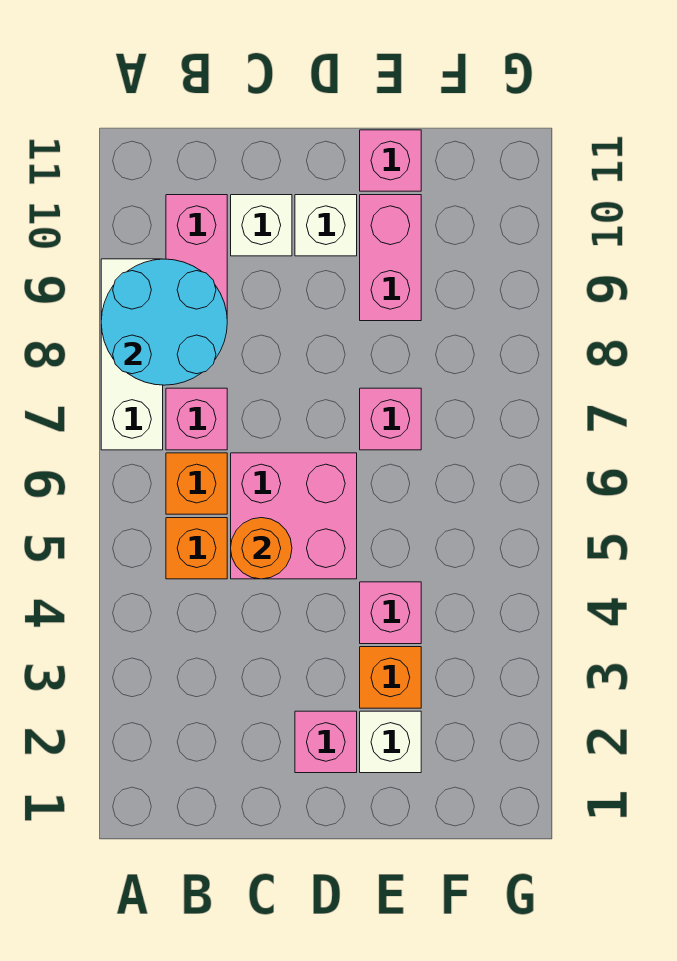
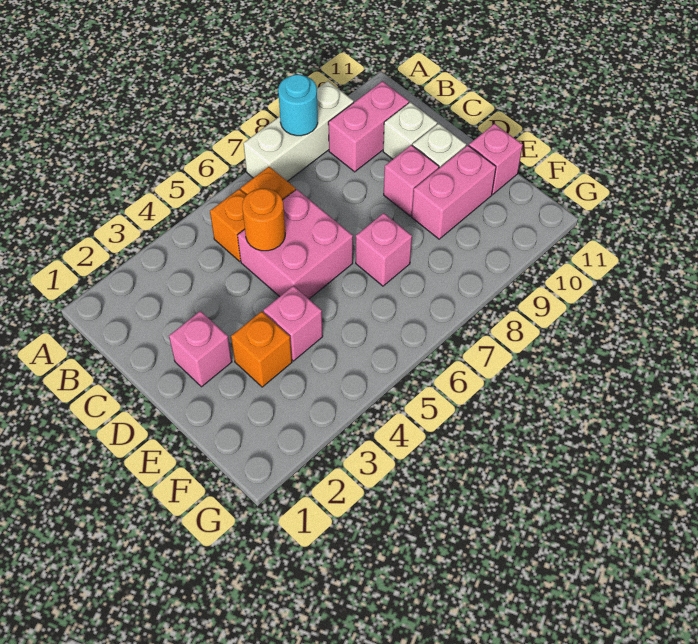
cyan round brick A8:B9 level 2 -> cyan round brick A8 level 2
pink brick B7 level 1 -> pink brick D9 level 1
white brick E2 level 1 -> none

